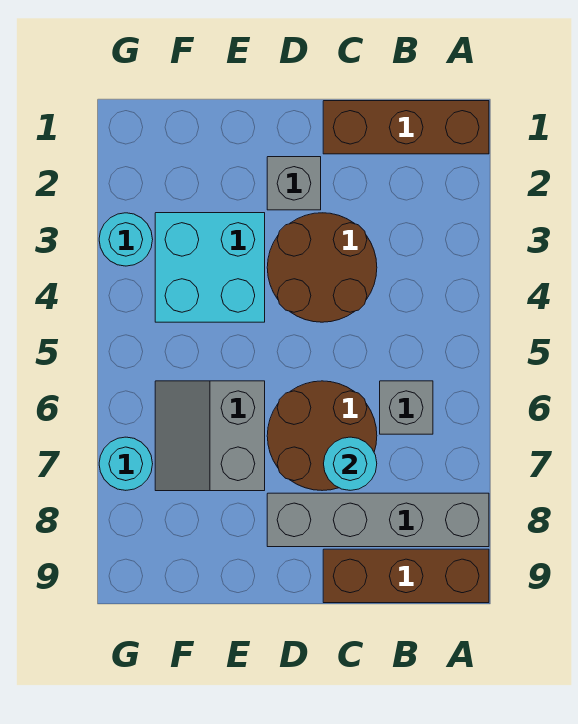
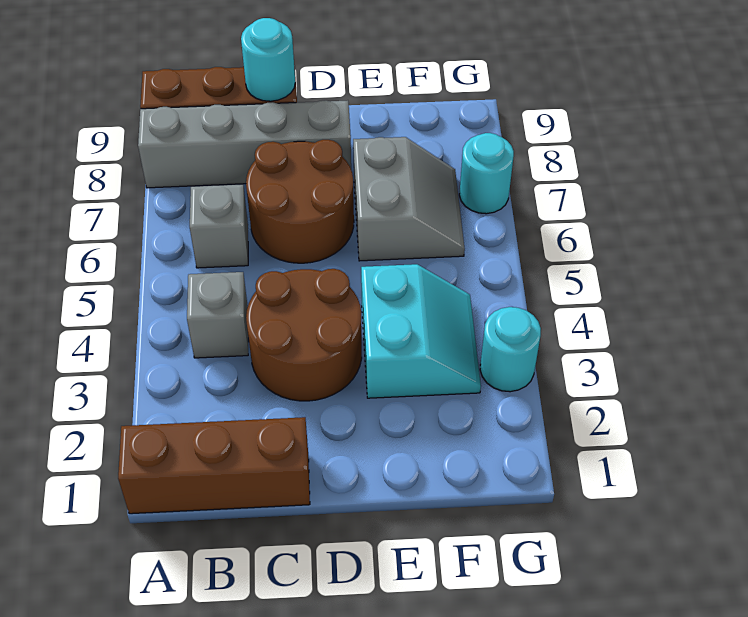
cyan round brick C7 level 2 -> cyan round brick C9 level 2
grey brick D2 level 1 -> grey brick B4 level 1
cyan brick E3:F4 level 1 -> cyan slope E3:F4 level 1 top E

